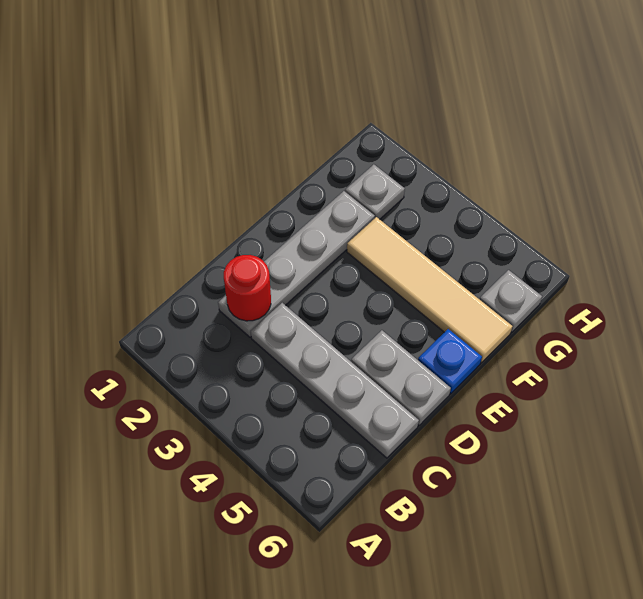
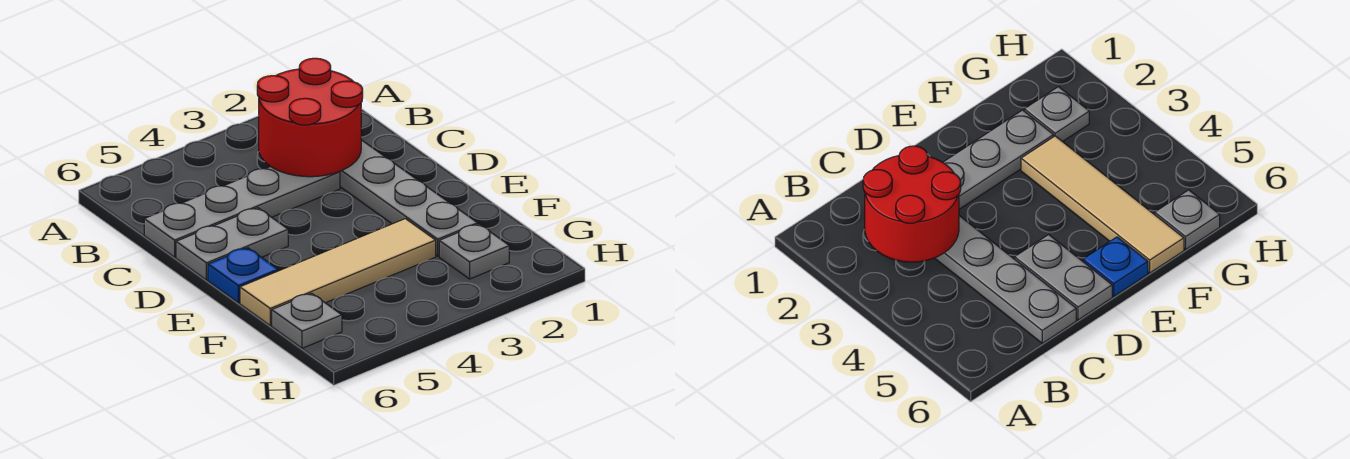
red round brick C2 level 2 -> red round brick B2:C3 level 2

